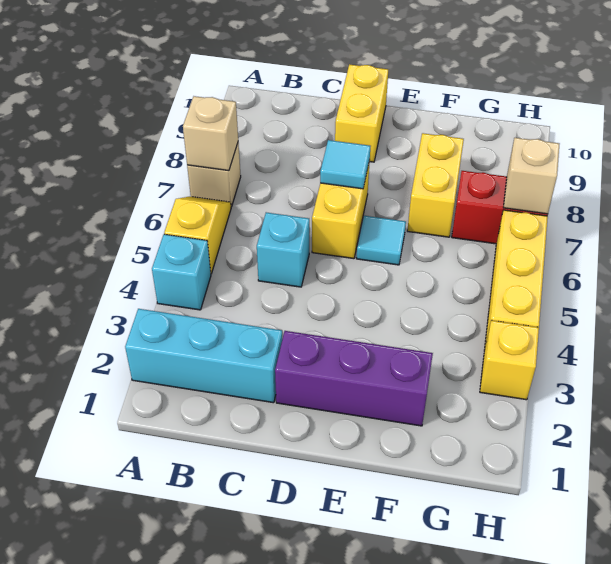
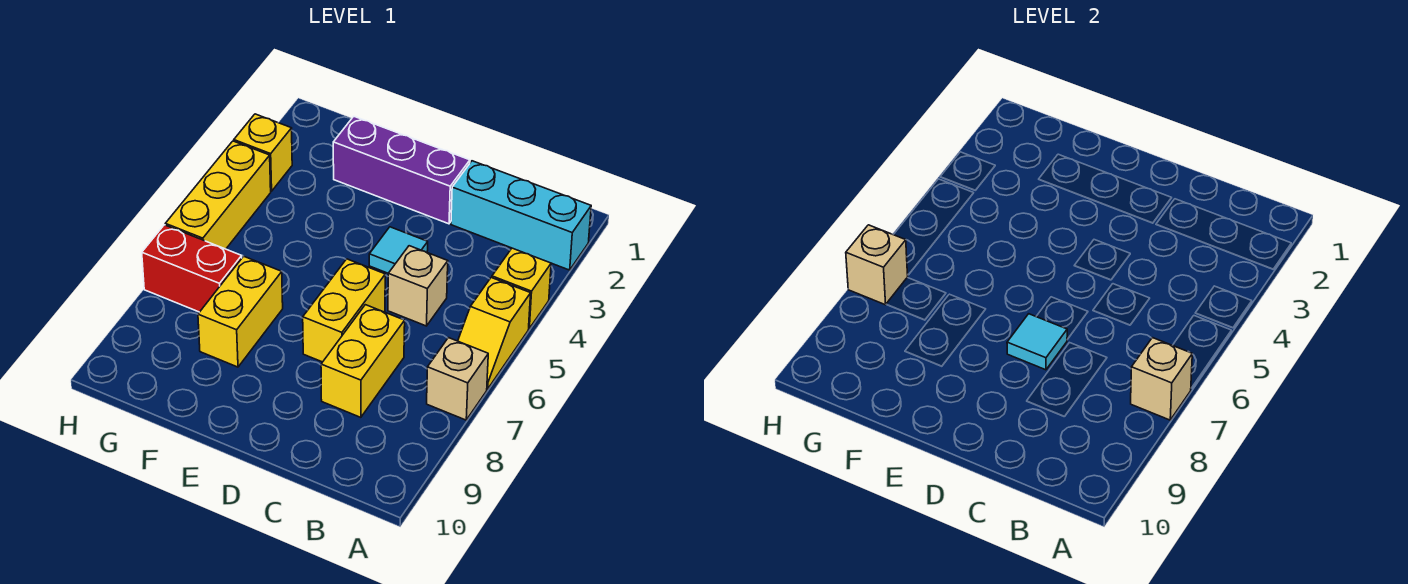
cyan brick A4 level 1 -> yellow brick A4 level 1
cyan brick C5 level 1 -> tan brick C5 level 1
yellow brick D9:D10 level 1 -> yellow brick C7:C8 level 1
cyan tile E6 level 1 -> cyan tile D4 level 1

